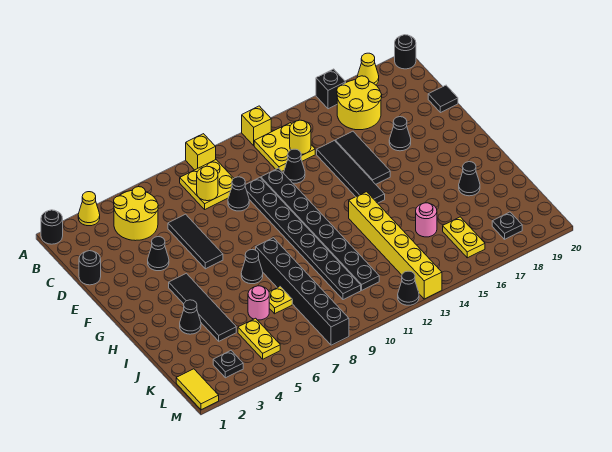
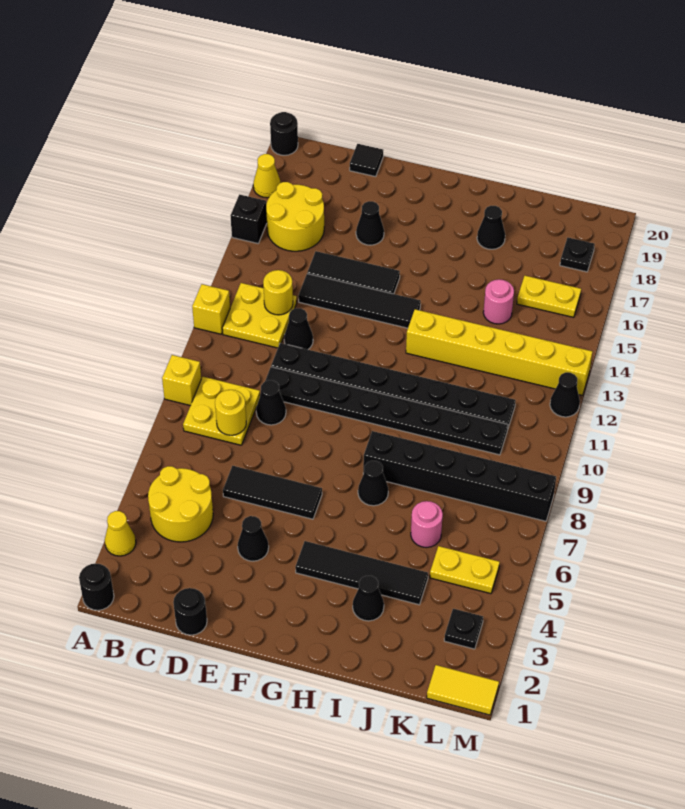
yellow plate J7 level 1 -> none

